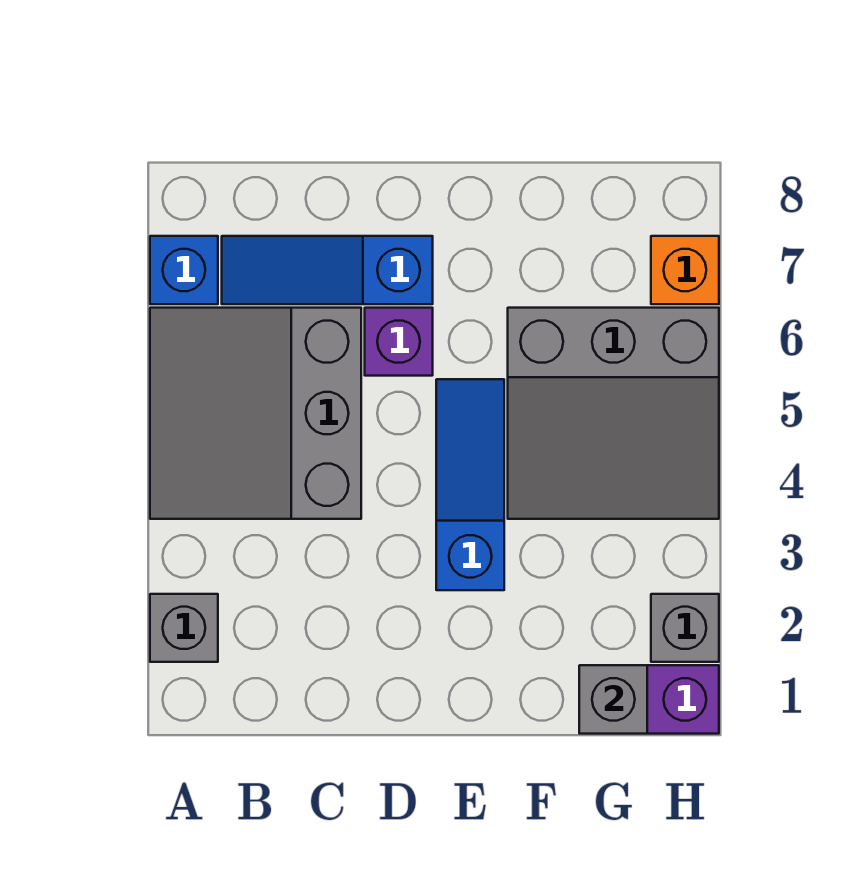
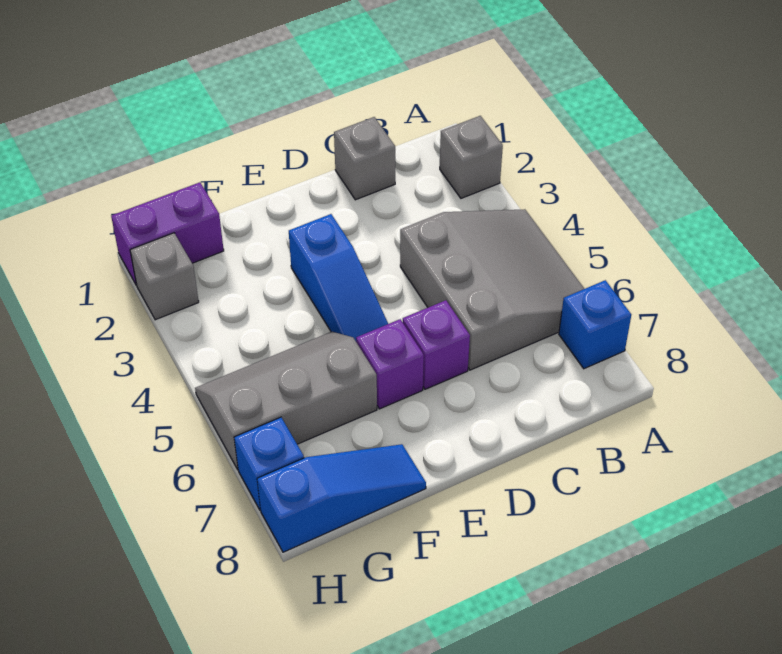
blue slope B7:D7 level 1 top D -> blue slope F8:H8 level 1 top H
none -> purple brick E6 level 1
grey slope F4:H6 level 1 top 6 -> grey slope F5:H6 level 1 top 6
grey brick G1 level 2 -> grey brick C1 level 1
orange brick H7 level 1 -> blue brick H7 level 1

